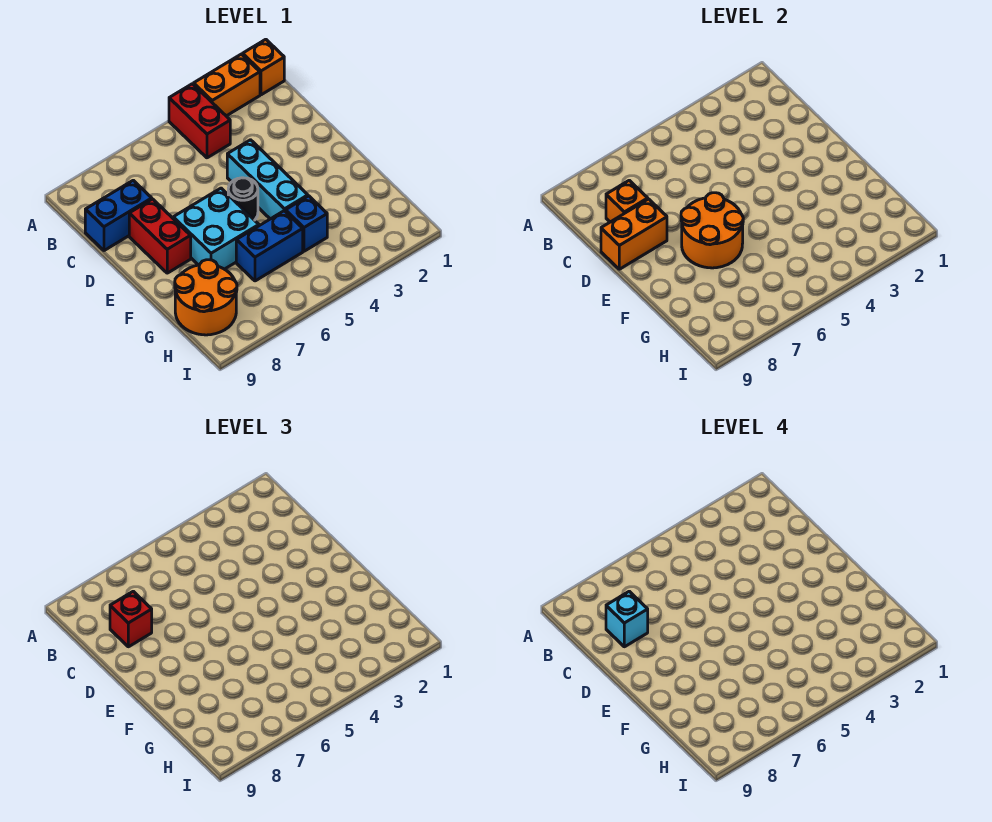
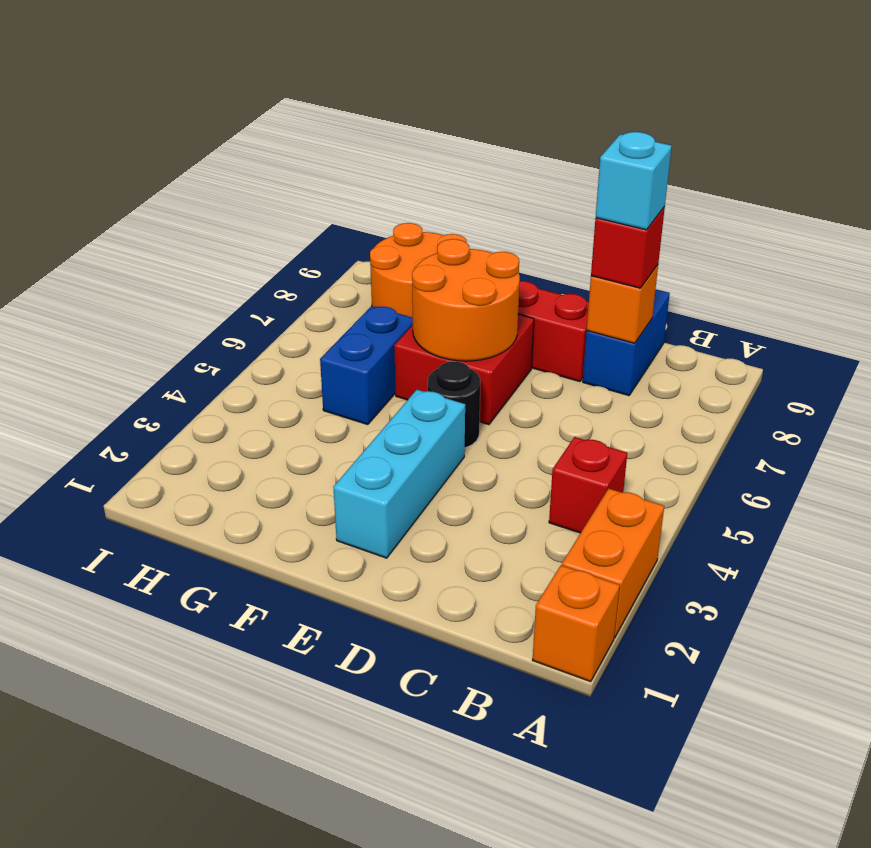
red brick A4:B4 level 1 -> red brick B4 level 1
cyan brick D4:F4 level 1 -> cyan brick E2:E4 level 1
orange brick D8:D9 level 2 -> none
cyan brick E6:F7 level 1 -> red brick E6:F7 level 1
blue brick G4 level 1 -> none

